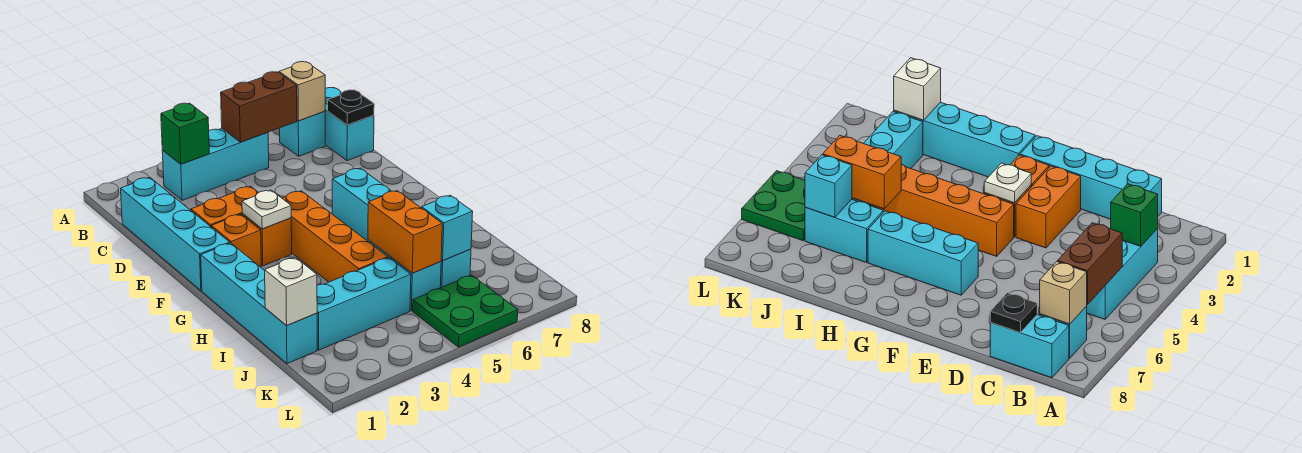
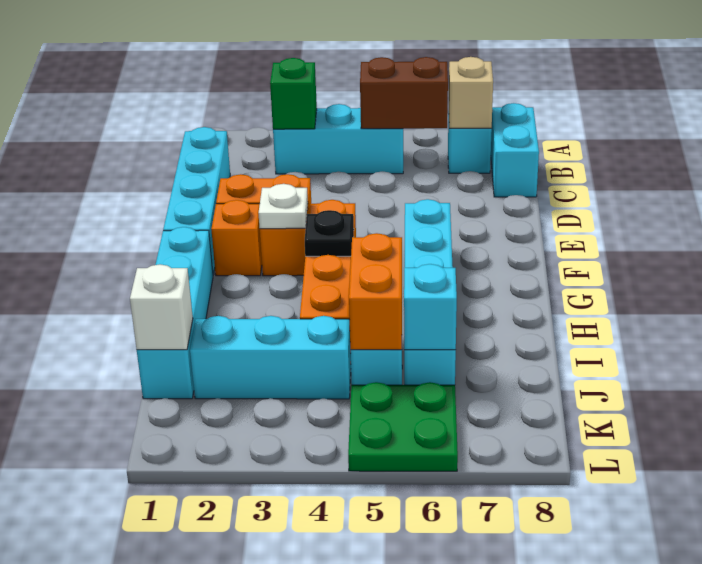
black plate C8 level 2 -> black plate G4 level 2

